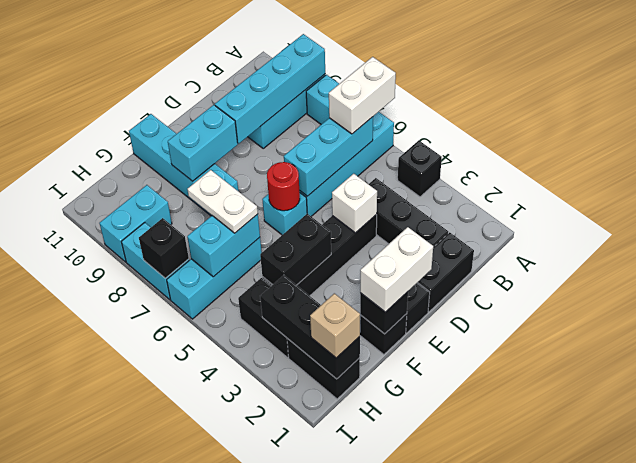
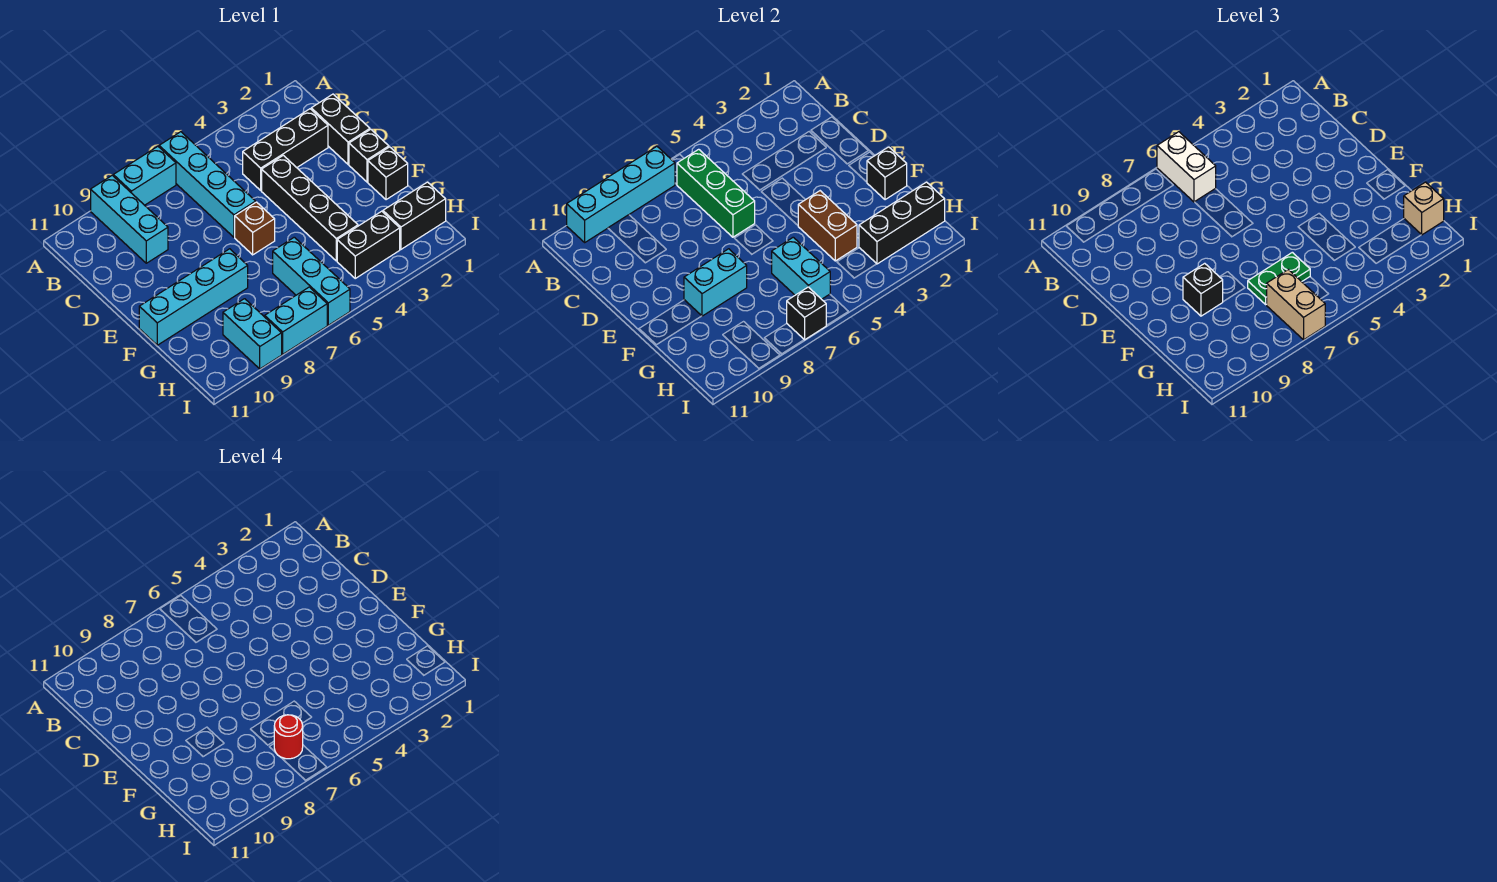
black brick A4 level 1 -> black brick F9 level 3
cyan brick A9:D9 level 2 -> cyan brick A7:A10 level 2
cyan brick B6:D6 level 2 -> green brick B6:D6 level 2
white brick D4 level 2 -> none
white brick E1:F1 level 3 -> none
cyan brick E6 level 1 -> brown brick E6 level 1
red round brick E6 level 2 -> red round brick H7 level 4
cyan brick E9:F9 level 2 -> cyan brick F8:F9 level 2
black brick F4:G4 level 2 -> brown brick F4:G4 level 2
white plate G6:G7 level 3 -> green plate G6:G7 level 3
none -> tan brick H7:I7 level 3

